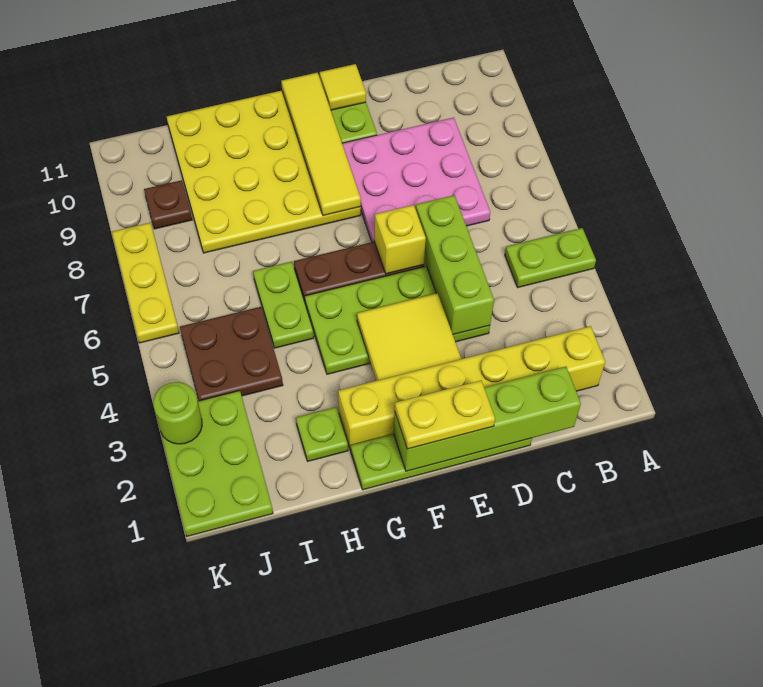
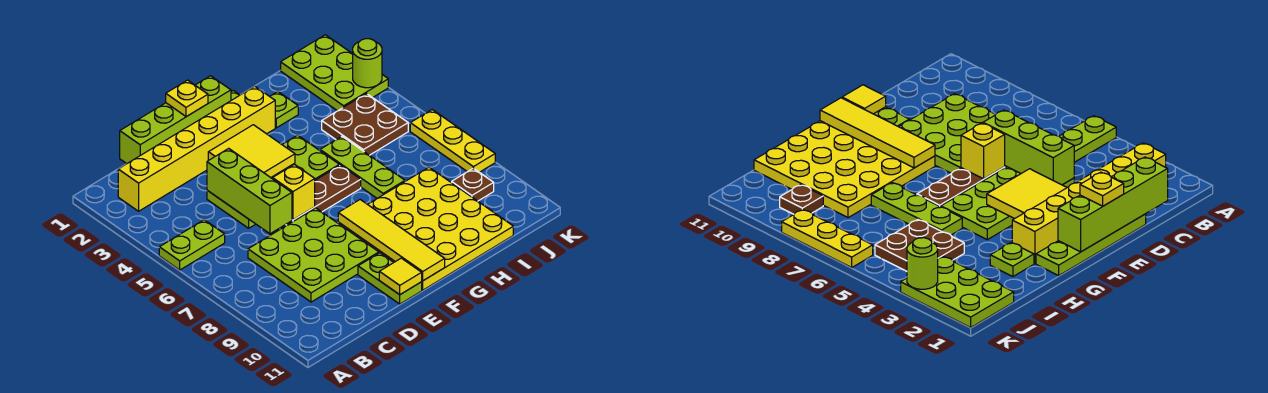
pink plate C7:E9 level 1 -> lime plate C7:E9 level 1
yellow plate E1:F1 level 3 -> yellow plate E1 level 3
lime plate H5:H6 level 1 -> lime plate H5:H7 level 1

